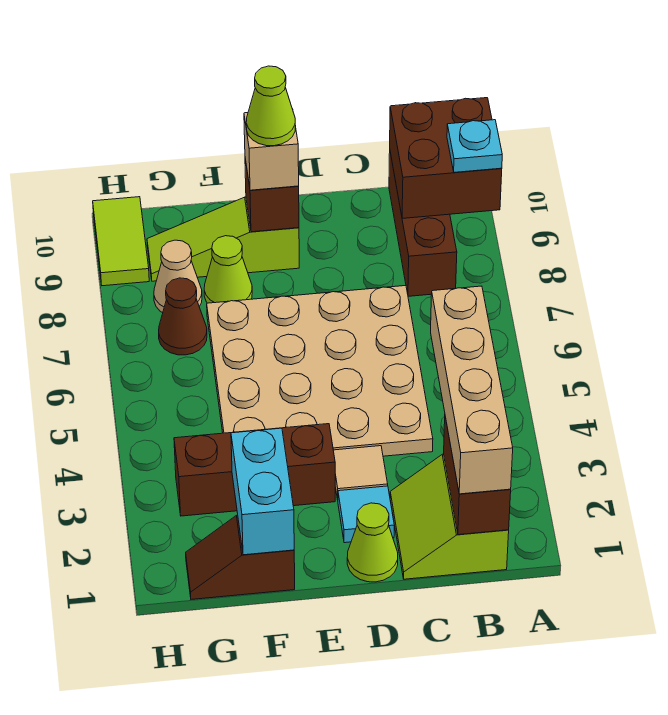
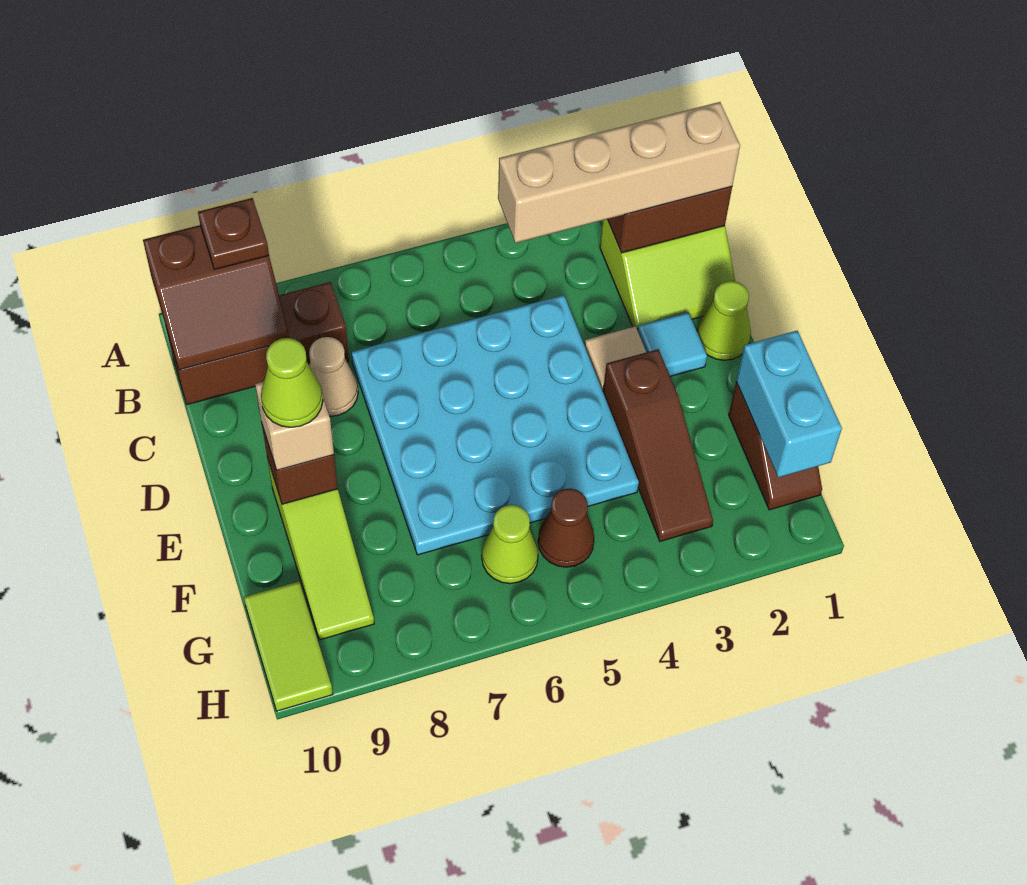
brown brick A9:B10 level 2 -> brown slope A9:B10 level 2 top A
cyan plate A9 level 3 -> brown plate A9 level 3
tan plate C4:F7 level 1 -> cyan plate C4:F7 level 1
brown brick E3:G3 level 1 -> brown slope E3:G3 level 1 top E
cyan brick F1:F2 level 2 -> cyan brick F1:G1 level 2
lime cone F8 level 1 -> lime cone G6 level 1
brown cone G7 level 1 -> brown cone G5 level 1
tan cone G8 level 1 -> tan cone C8 level 1
lime tile H9:H10 level 1 -> lime tile G10:H10 level 1

